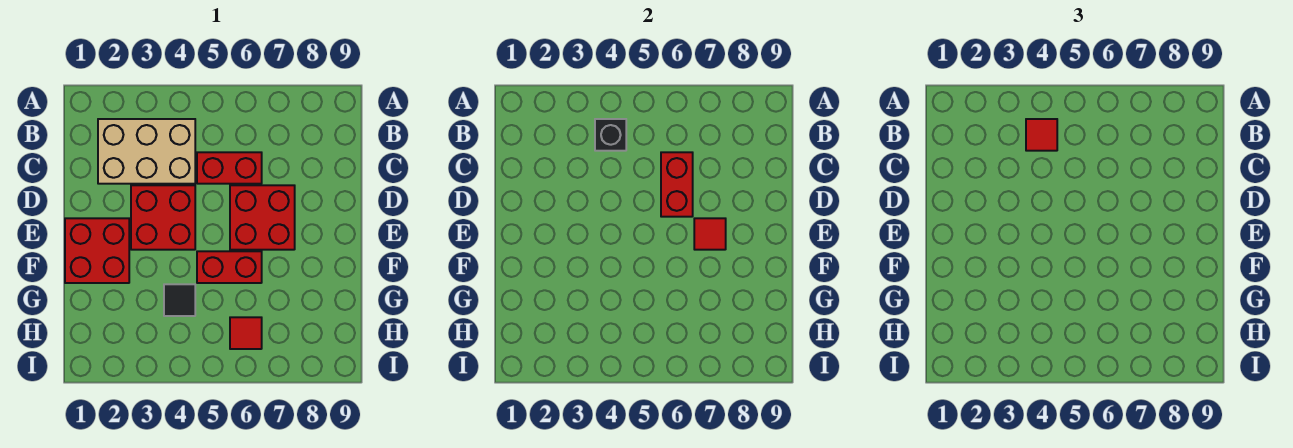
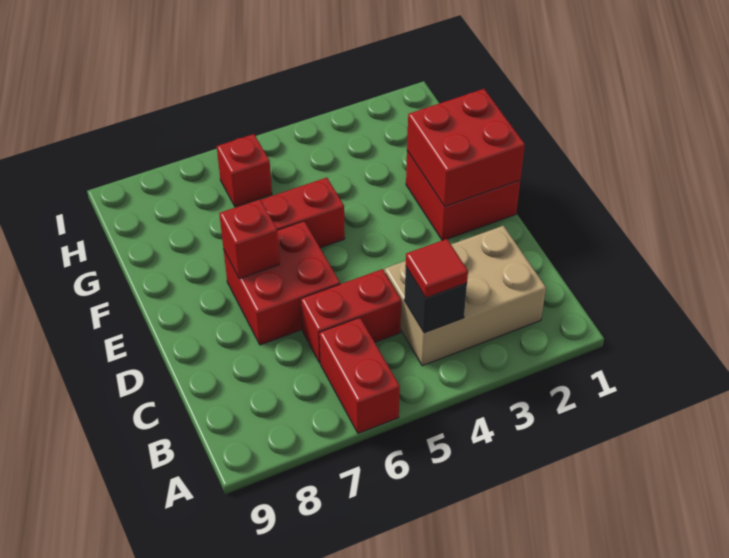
red brick C6:D6 level 2 -> red brick A6:B6 level 1
red brick D3:E4 level 1 -> red brick E1:F2 level 2
red tile E7 level 2 -> red brick E7 level 2
black tile G4 level 1 -> none
red tile H6 level 1 -> red brick H6 level 1

